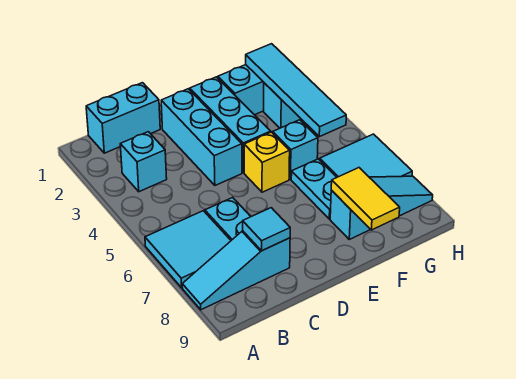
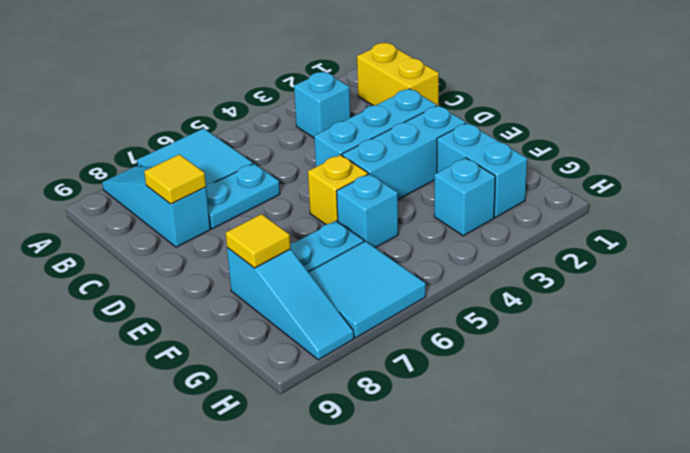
cyan brick B1:C1 level 1 -> yellow brick B1:C1 level 1
cyan tile C8 level 2 -> yellow tile C8 level 2
yellow tile F8:F9 level 2 -> yellow tile F8 level 2
cyan tile G2:G5 level 2 -> none

